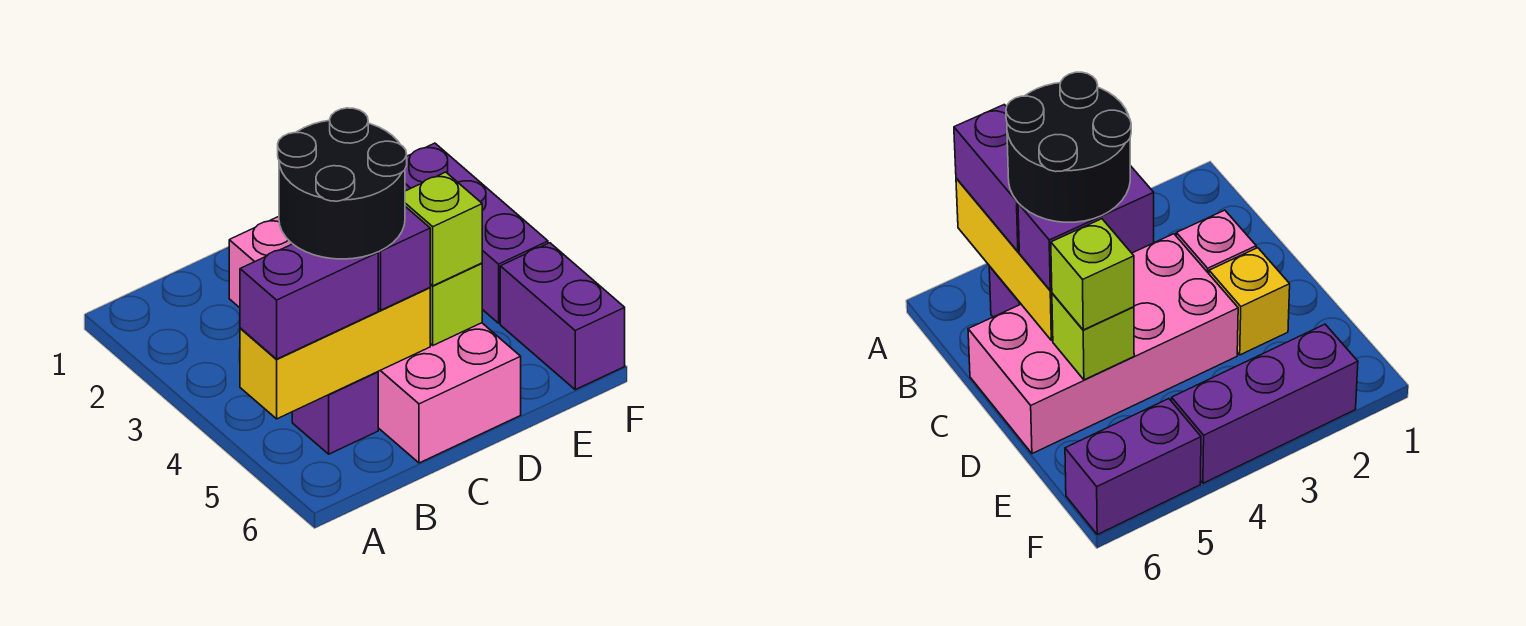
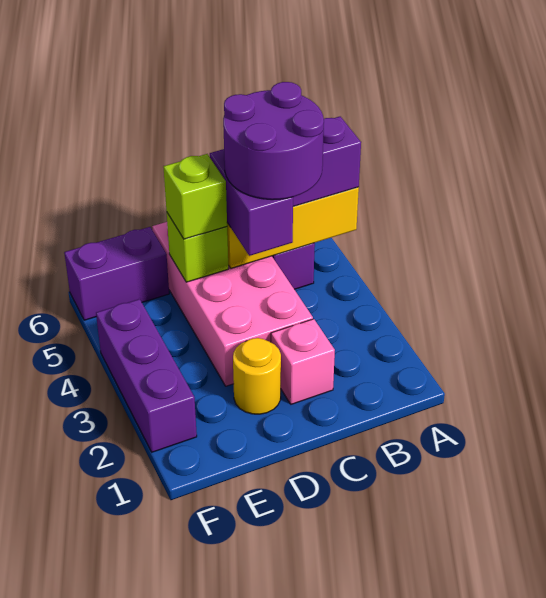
black round brick B4:C5 level 4 -> purple round brick B4:C5 level 4
yellow brick D2 level 1 -> yellow round brick D2 level 1
purple brick F5:F6 level 1 -> purple brick E6:F6 level 1

